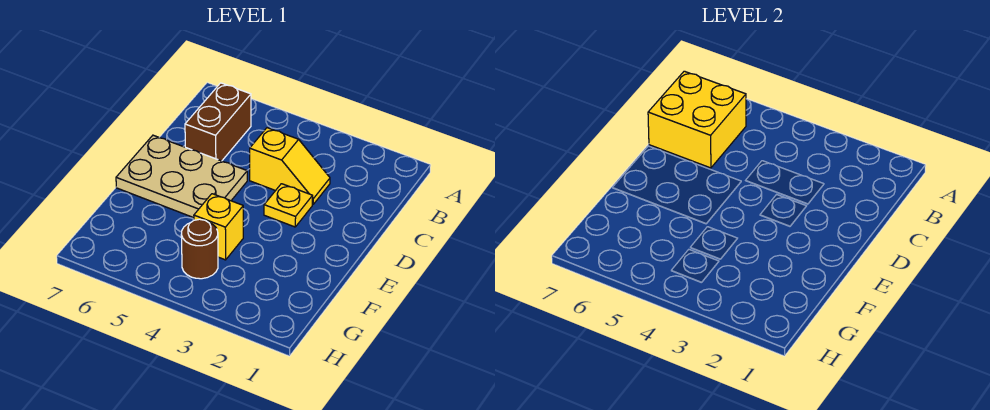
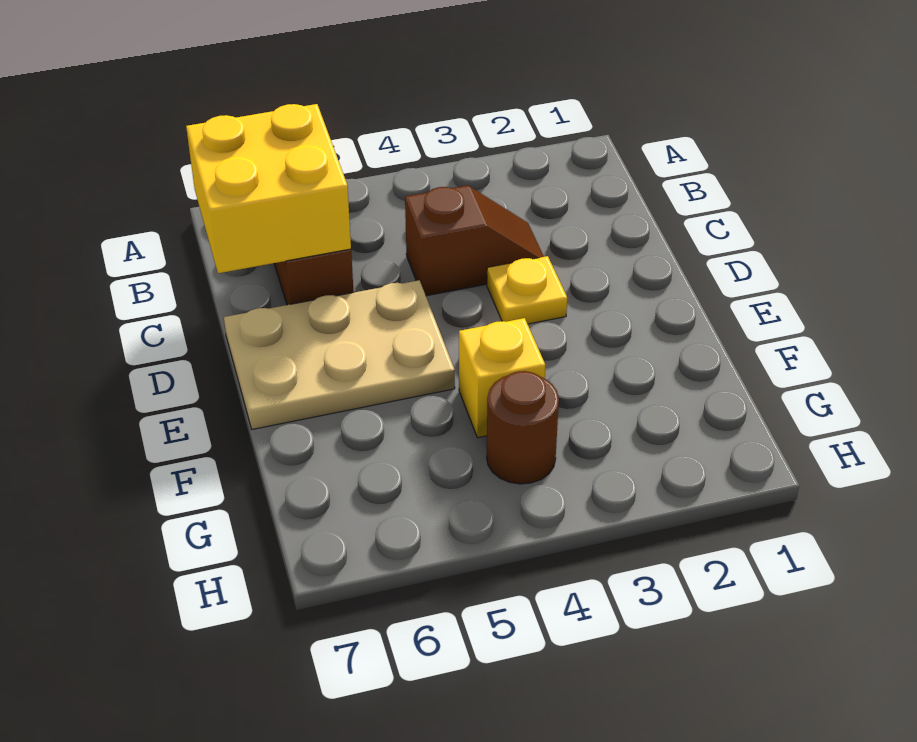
yellow slope C3:C4 level 1 top 4 -> brown slope C3:C4 level 1 top 4

